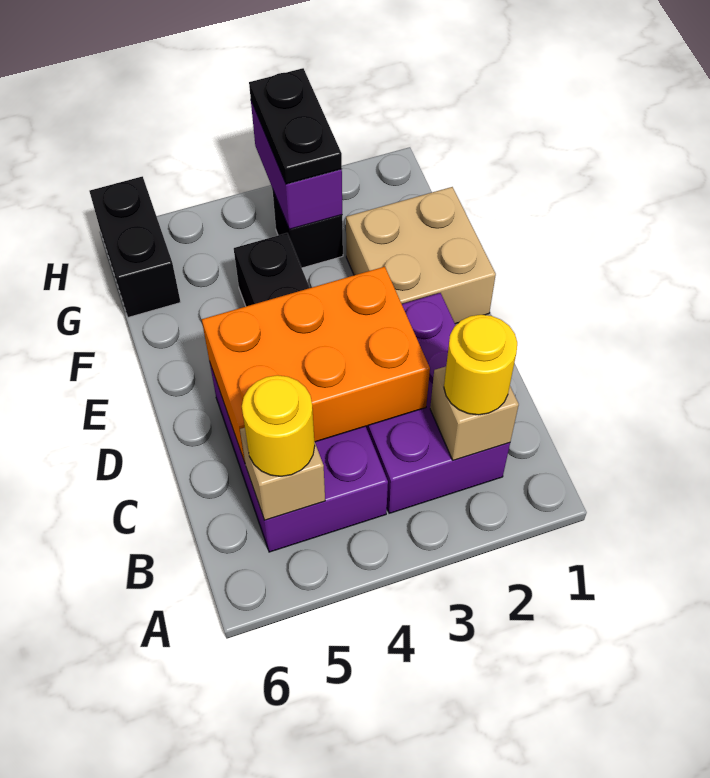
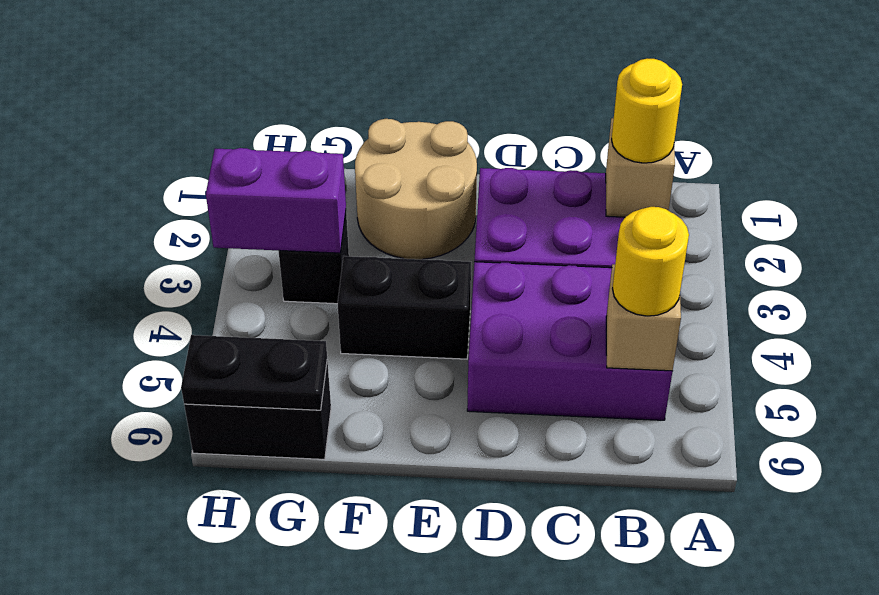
orange brick C3:D5 level 2 -> none
tan brick E1:F2 level 1 -> tan round brick E1:F2 level 1
black plate G3:H3 level 3 -> black plate G6:H6 level 2

